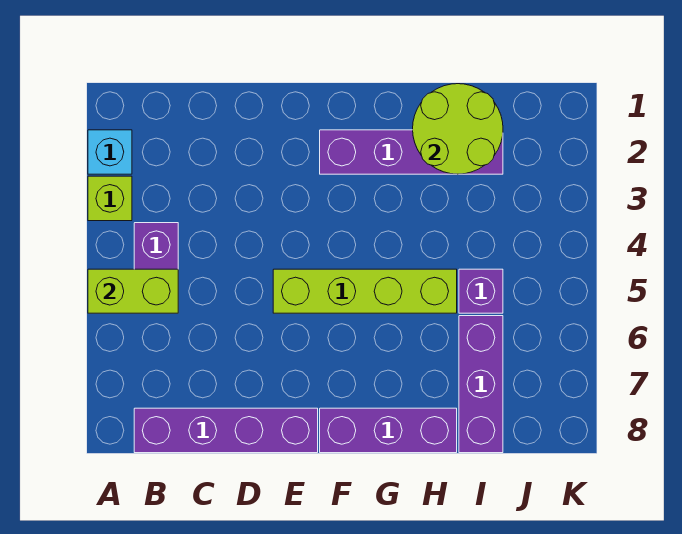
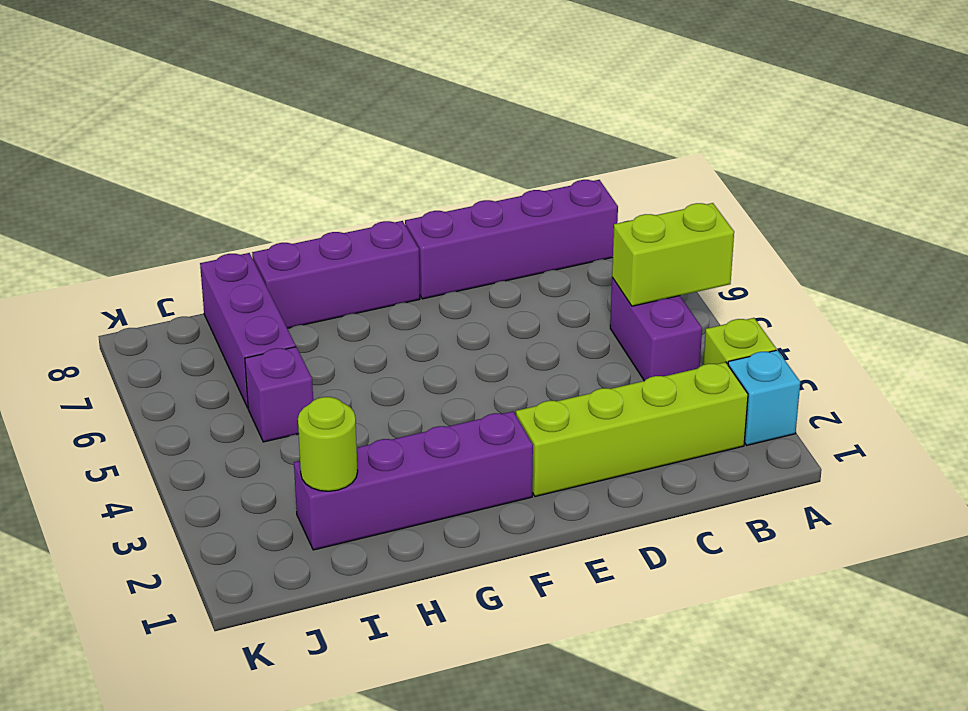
lime brick E5:H5 level 1 -> lime brick B2:E2 level 1
lime round brick H1:I2 level 2 -> lime round brick I2 level 2

